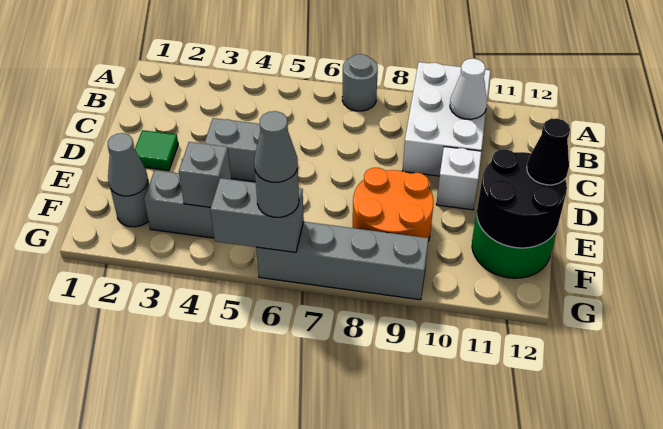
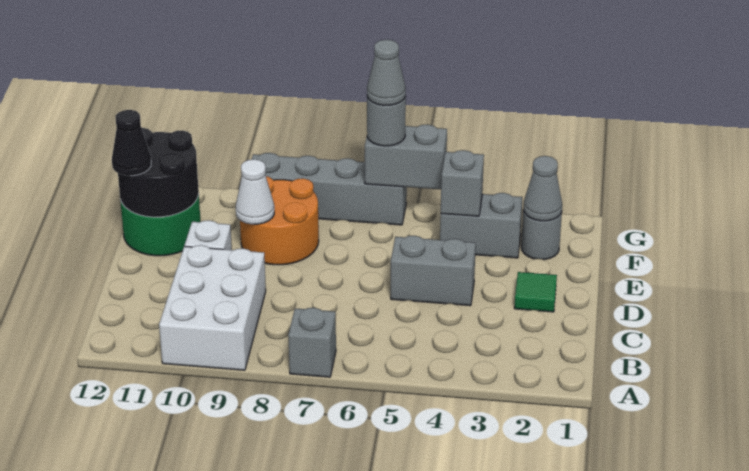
grey round brick A7 level 1 -> grey brick A7 level 1
white cone B10 level 2 -> white cone E9 level 2

